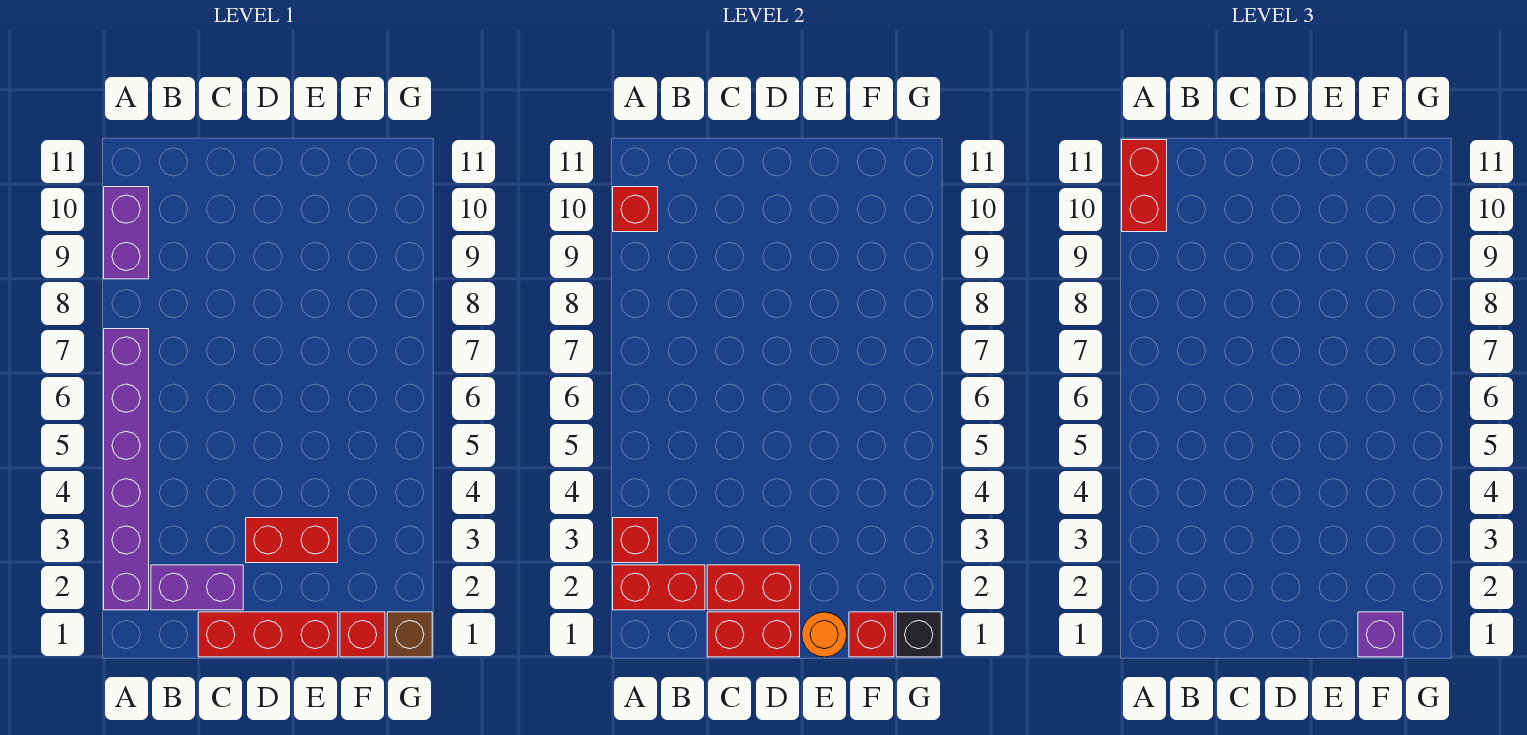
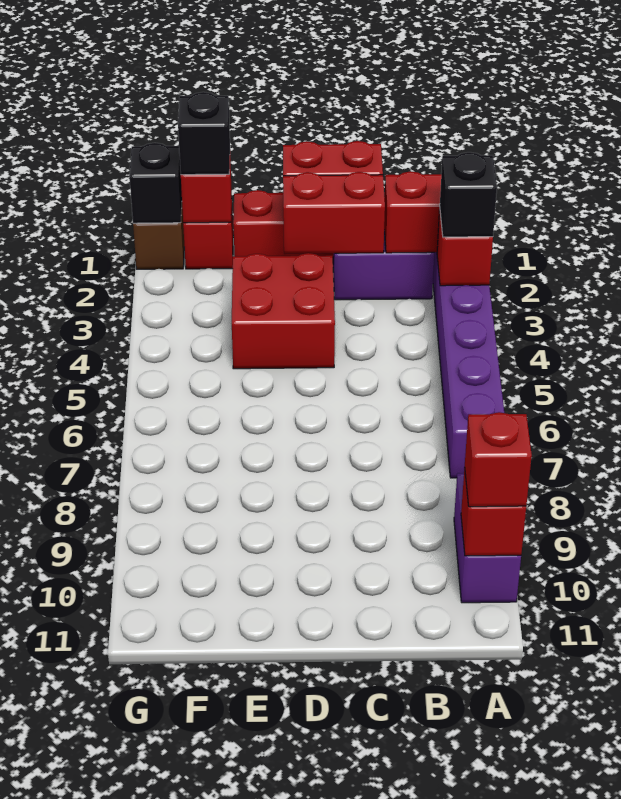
none -> black brick A3 level 3
red brick A10:A11 level 3 -> red brick A10 level 3
red brick D3:E3 level 1 -> red brick D3:E4 level 1
orange round brick E1 level 2 -> none
purple brick F1 level 3 -> black brick F1 level 3

